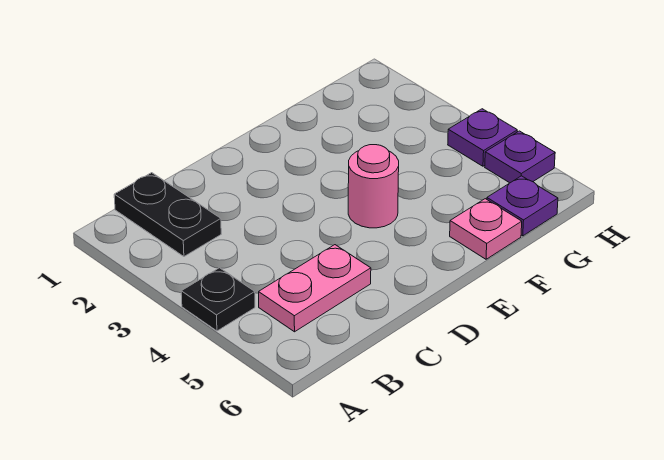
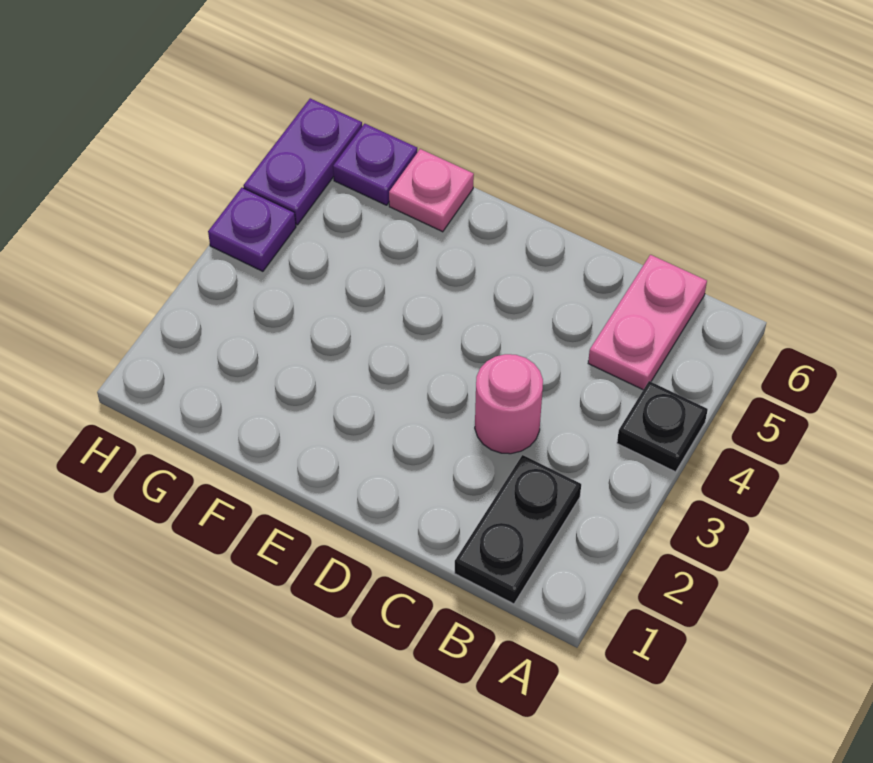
pink plate B5:C5 level 1 -> pink plate B5:B6 level 1
pink round brick E4 level 1 -> pink round brick C3 level 1
purple plate H5 level 1 -> purple plate H5:H6 level 1

